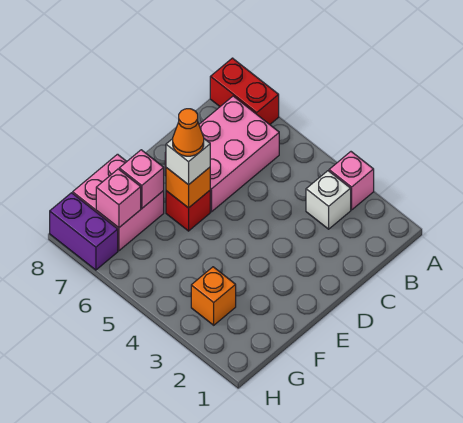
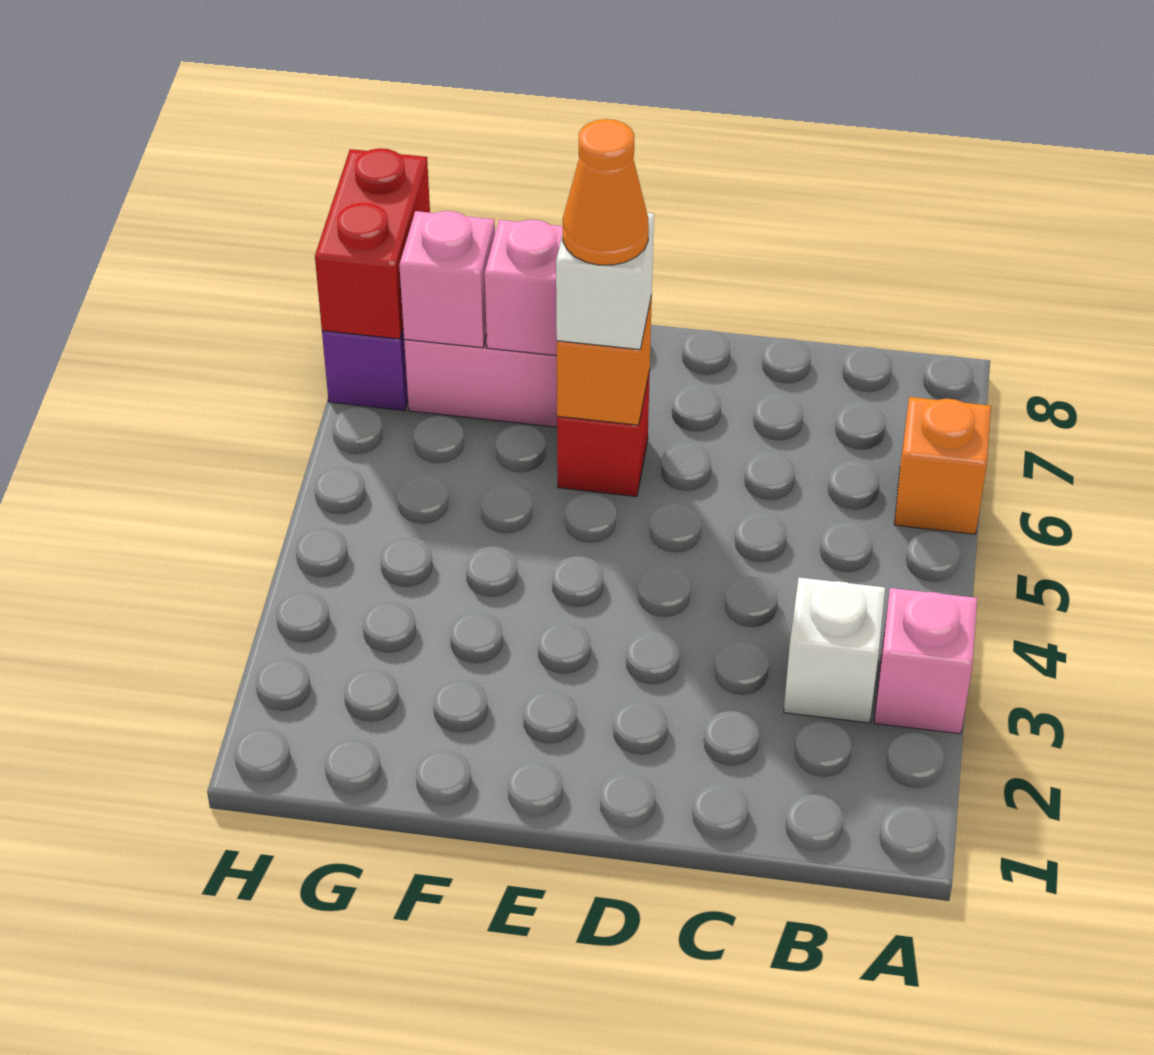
red brick A7:A8 level 1 -> red brick H7:H8 level 2
pink brick B6:D7 level 1 -> none
orange brick G3 level 1 -> orange brick A6 level 1

